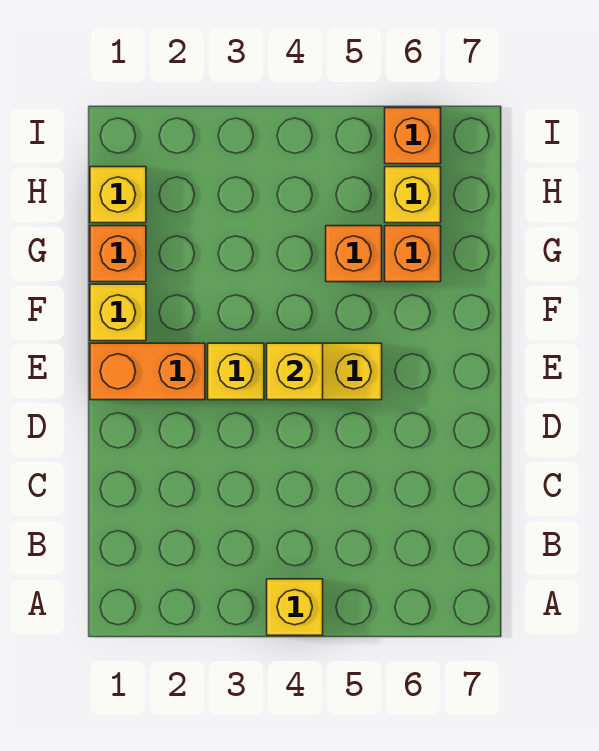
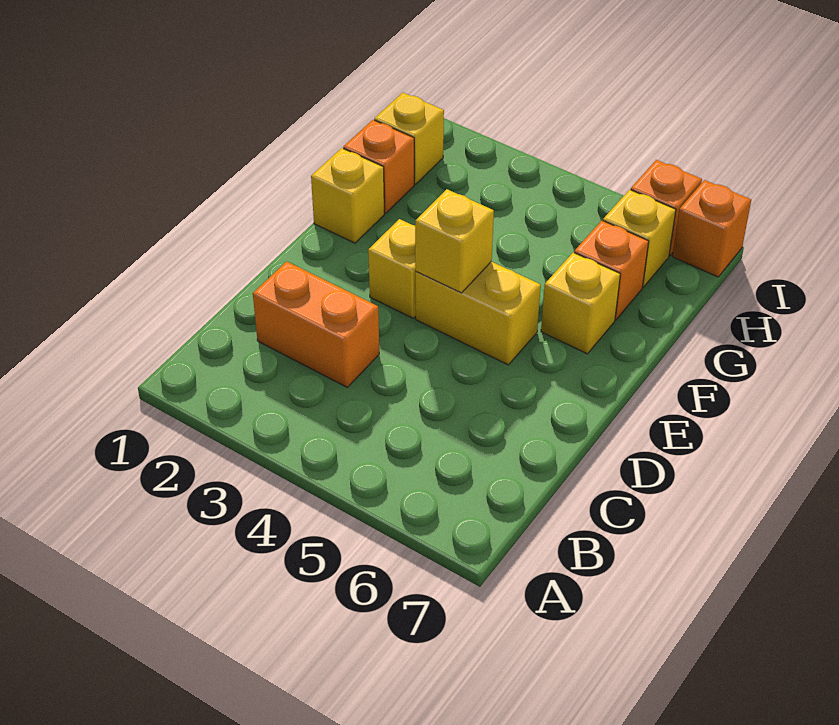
yellow brick A4 level 1 -> yellow brick F6 level 1
orange brick E1:E2 level 1 -> orange brick C2:C3 level 1
orange brick G5 level 1 -> orange brick I7 level 1

